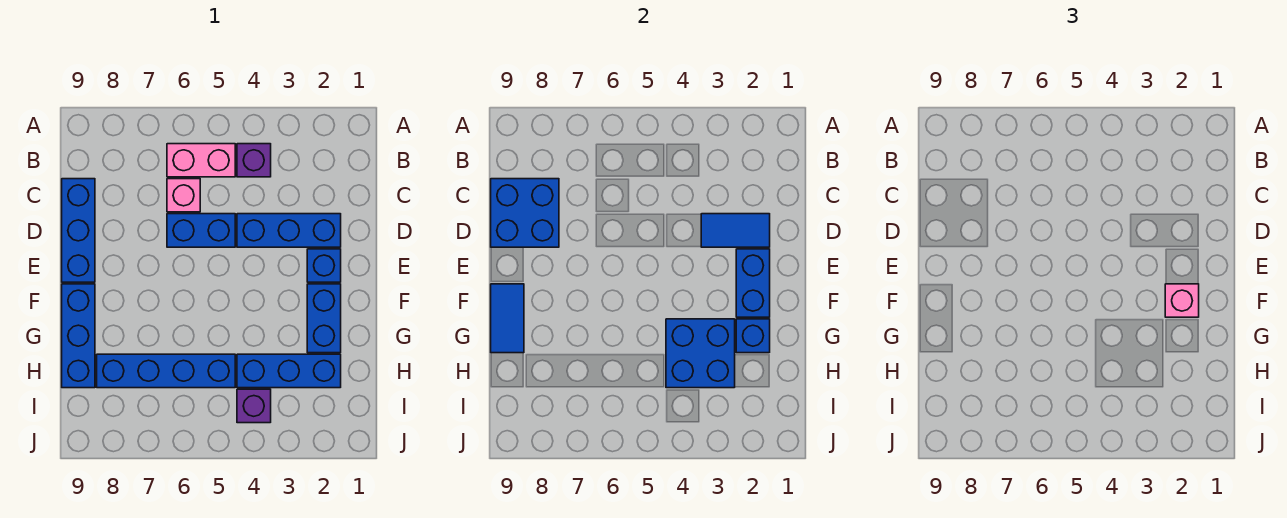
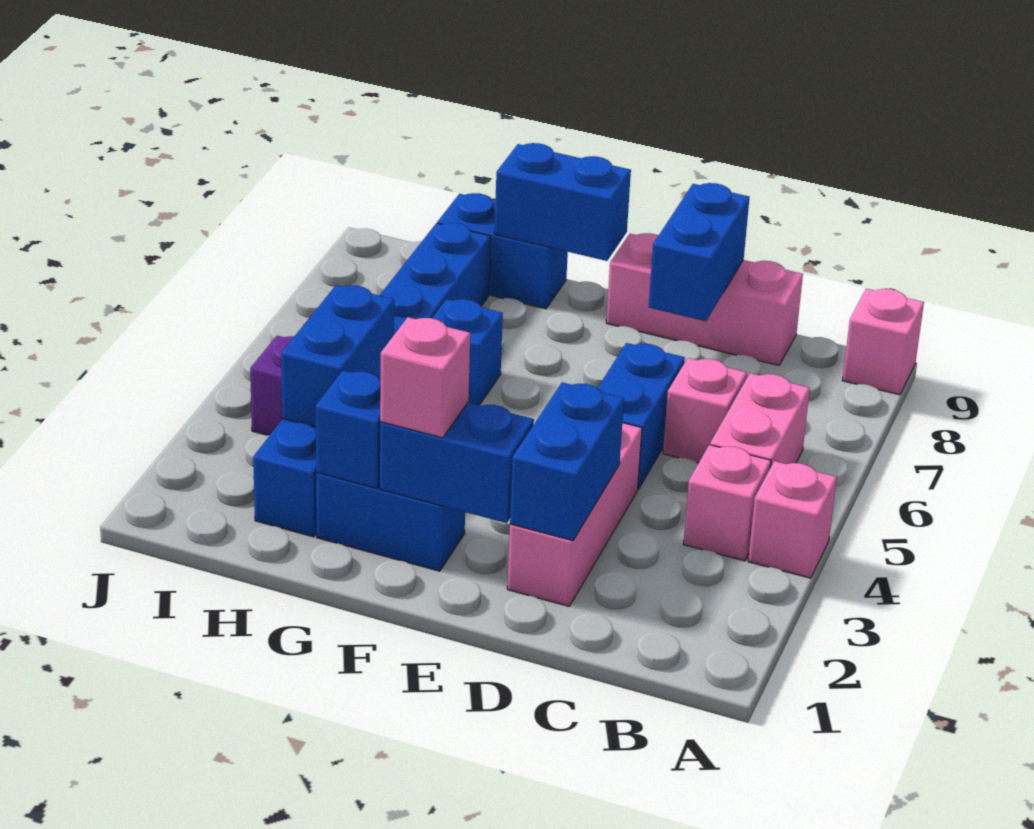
none -> pink brick A4 level 1
none -> pink brick A9 level 1
purple brick B4 level 1 -> pink brick B4 level 1
blue brick C8:D9 level 2 -> blue brick D8:D9 level 2
blue brick C9:E9 level 1 -> pink brick C9:E9 level 1
blue brick D2:D4 level 1 -> pink brick D2:D4 level 1
blue tile D2:D3 level 2 -> blue brick D2:D3 level 2
blue brick E2 level 1 -> blue brick G6 level 1
blue brick F9:H9 level 1 -> blue brick G9:H9 level 1
blue tile F9:G9 level 2 -> blue brick F9:G9 level 2
blue brick G3:H4 level 2 -> blue brick H3:H4 level 2

